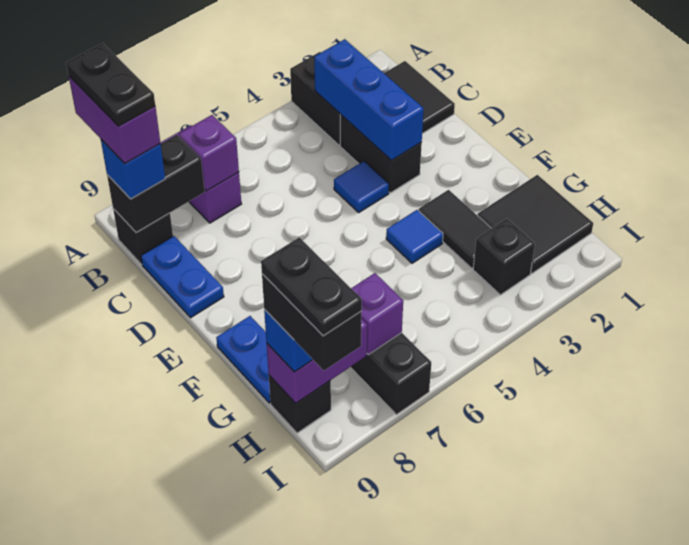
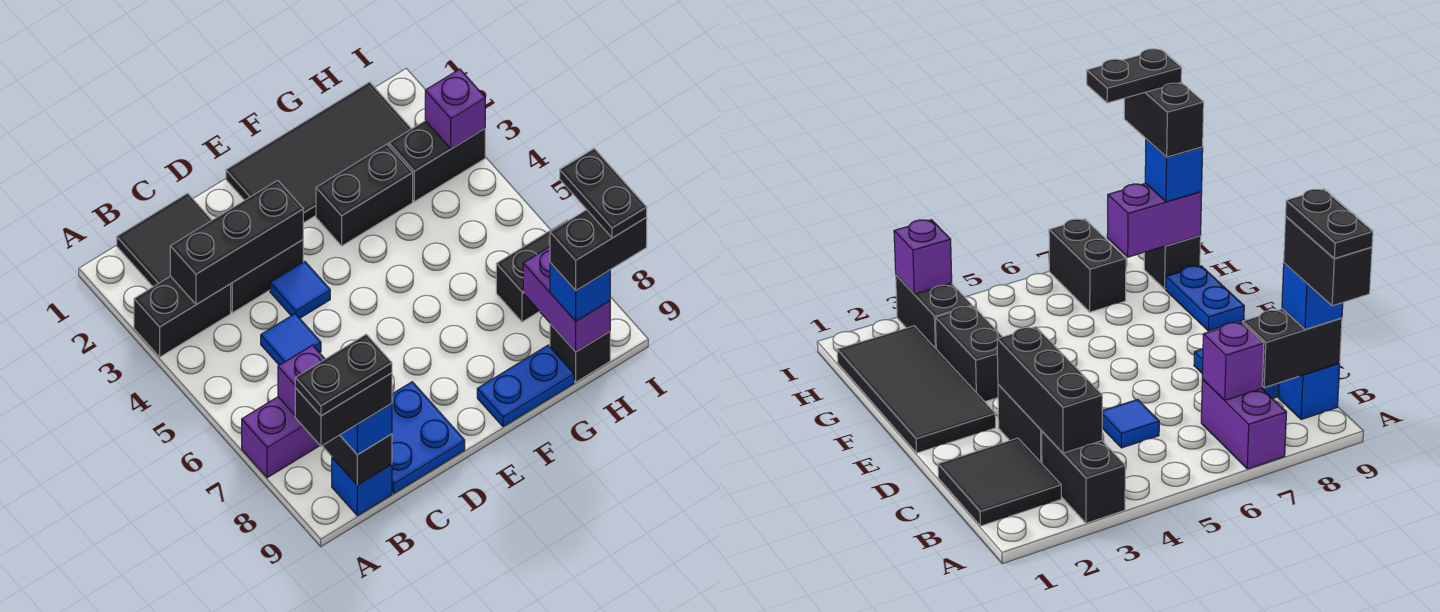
purple brick A9:B9 level 4 -> black brick A9:B9 level 4
blue brick B3:D3 level 2 -> black brick B3:D3 level 2
black brick B9 level 1 -> blue brick B9 level 1
blue plate C9:D9 level 1 -> blue plate C8:D9 level 1
black tile F3:G3 level 1 -> black brick F3:G3 level 1
blue tile F4 level 1 -> blue tile C5 level 1
black tile G1:H2 level 1 -> black tile E1:H2 level 1
black brick H3 level 1 -> black brick H3:I3 level 1
purple brick H7 level 2 -> purple brick I3 level 2
black plate H9:I9 level 5 -> black plate I8:I9 level 5

